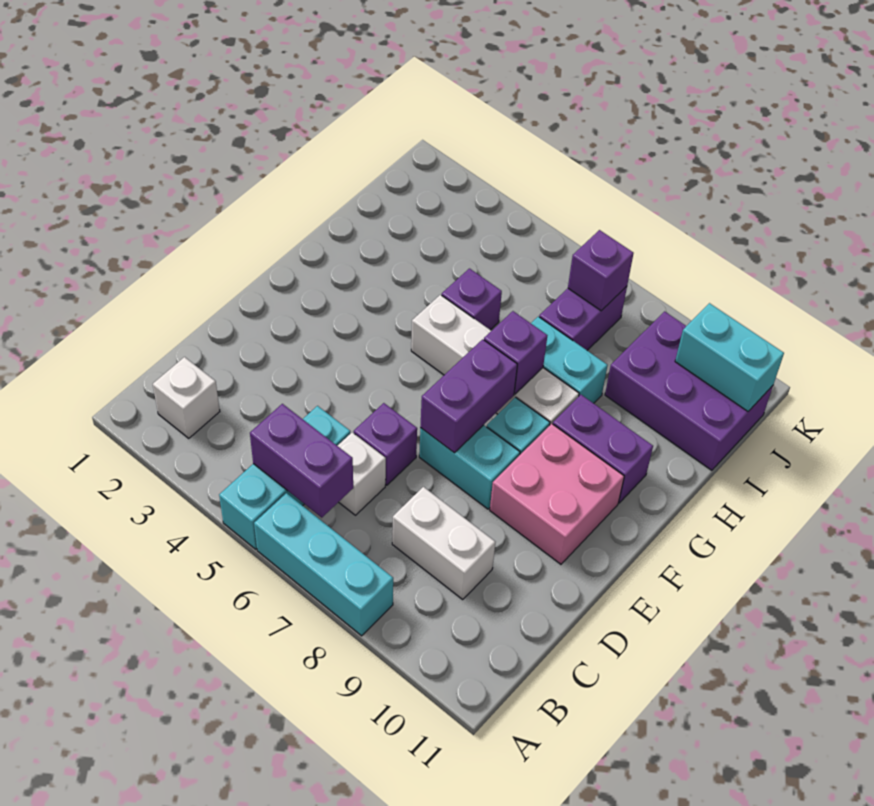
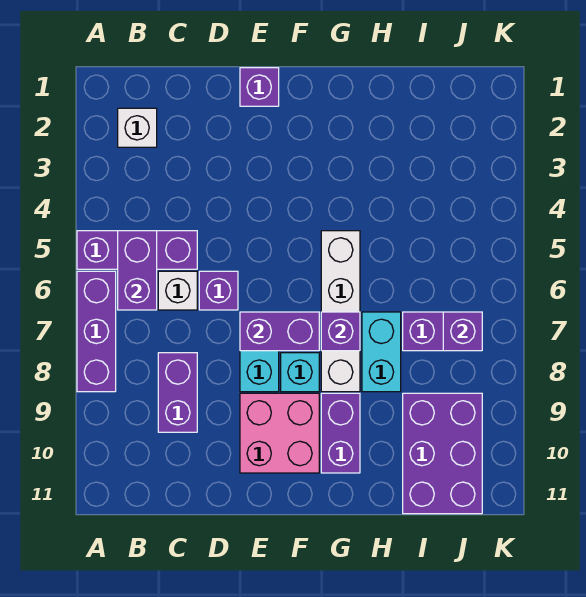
cyan brick A5:C5 level 1 -> purple brick A5:C5 level 1
cyan brick A6:A8 level 1 -> purple brick A6:A8 level 1
white brick C8:C9 level 1 -> purple brick C8:C9 level 1
purple brick H5 level 1 -> purple brick E1 level 1
cyan brick J10:J11 level 2 -> none

